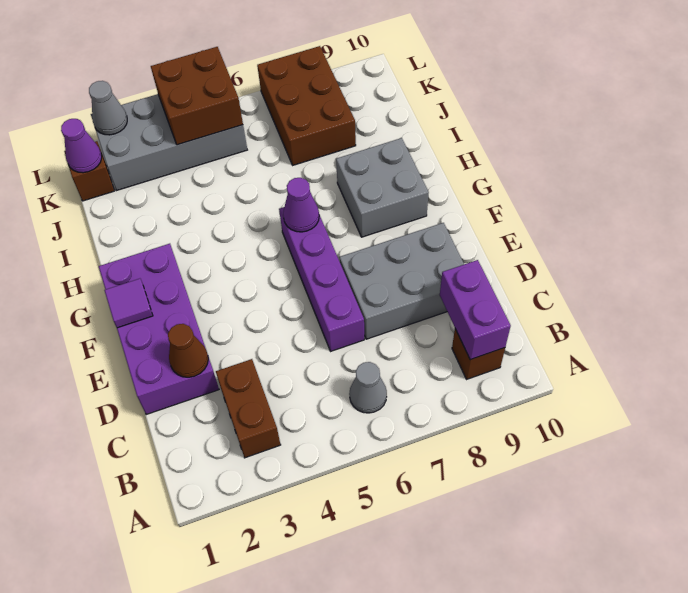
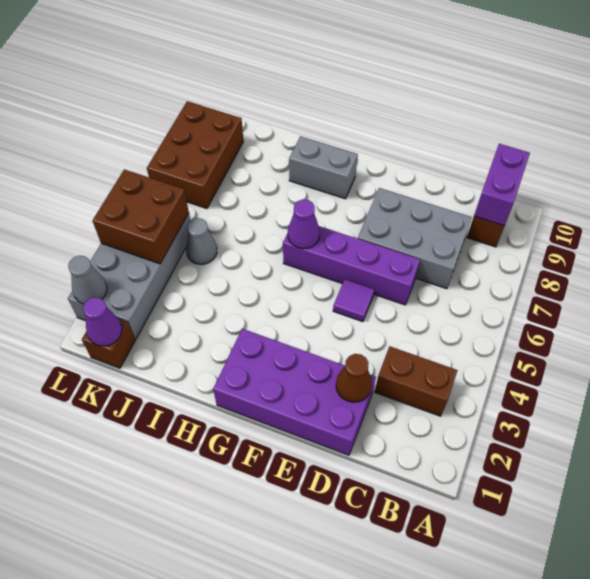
grey cone B6 level 1 -> grey cone J5 level 1
purple brick B9:C9 level 2 -> purple brick B9:B10 level 2
grey brick D7:E9 level 1 -> grey brick C7:E8 level 1
purple tile F1 level 2 -> purple tile E5 level 1
grey brick G8:H9 level 1 -> grey brick G9:H9 level 1
brown brick J7:L8 level 1 -> brown brick K7:L9 level 1

